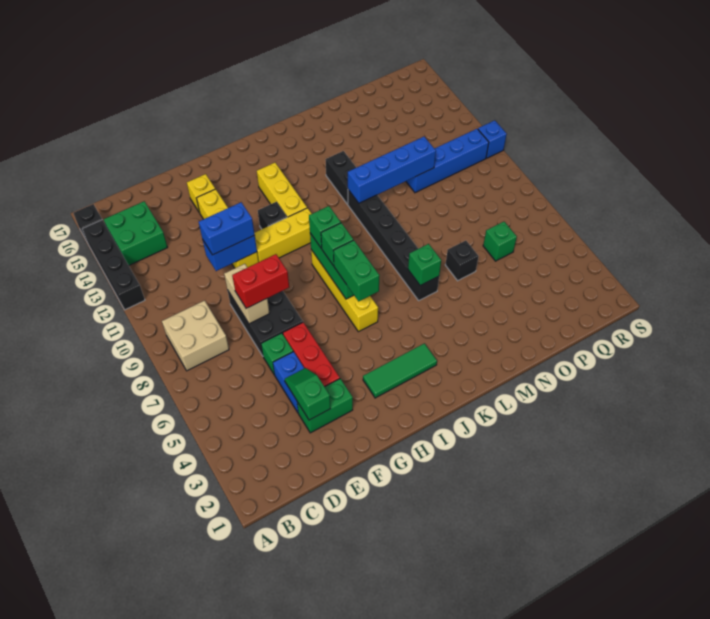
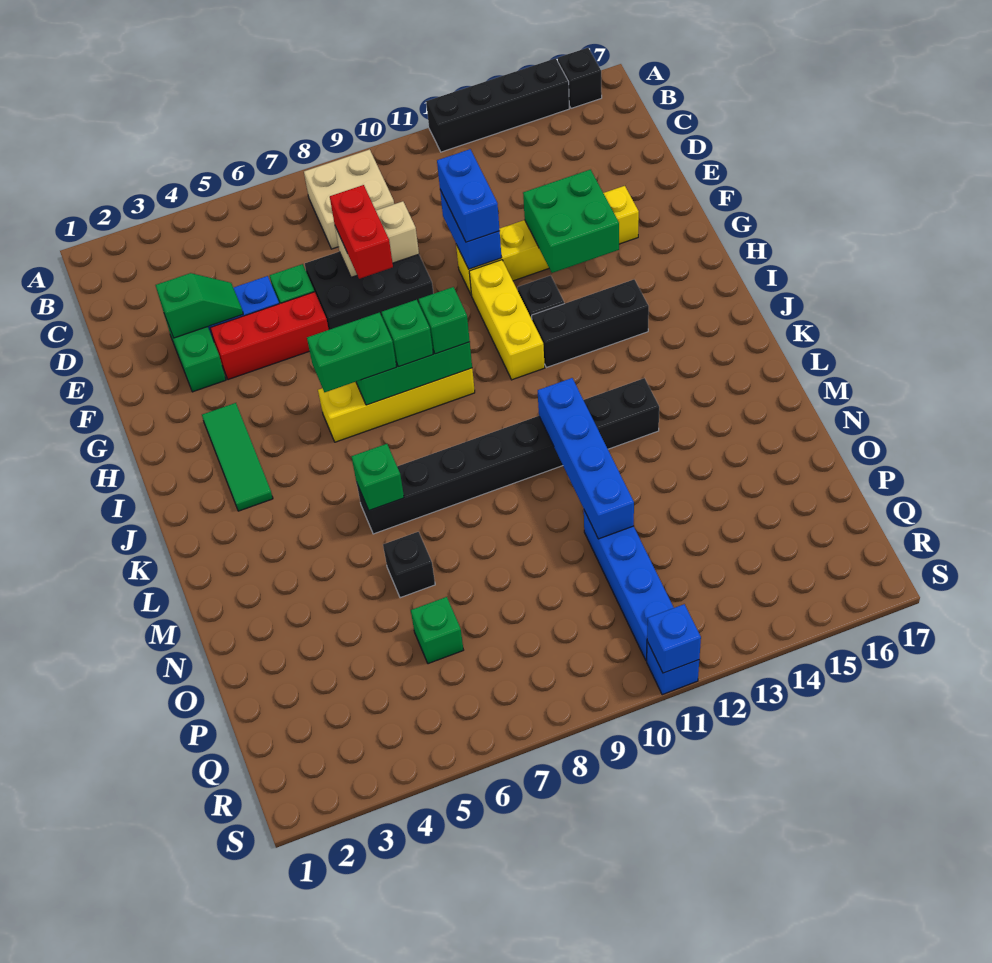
green brick B14:C15 level 1 -> green brick F13:G14 level 2
yellow brick I12:I14 level 1 -> black brick I12:I14 level 1
none -> blue brick S11 level 2

